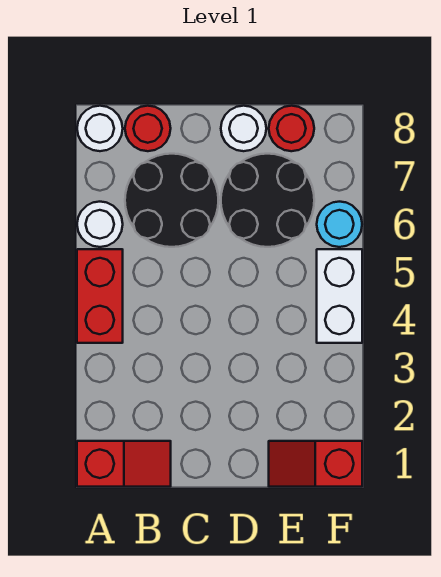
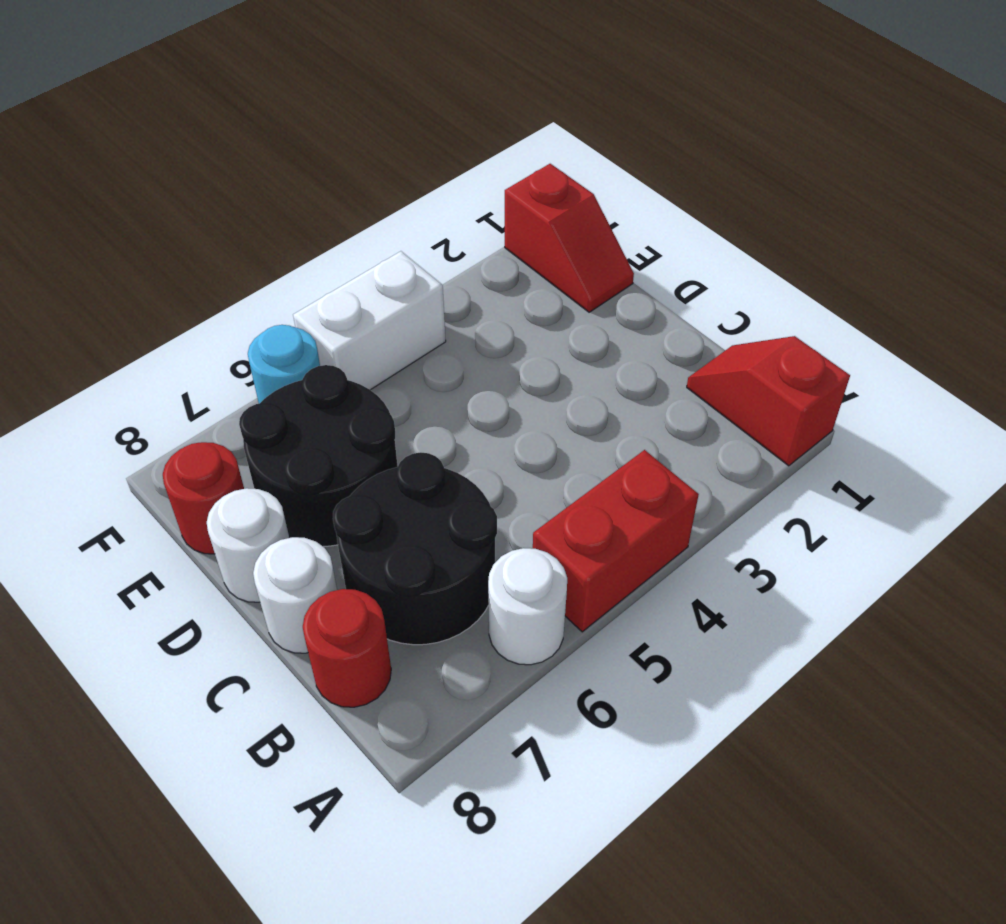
white round brick A8 level 1 -> white round brick C8 level 1

